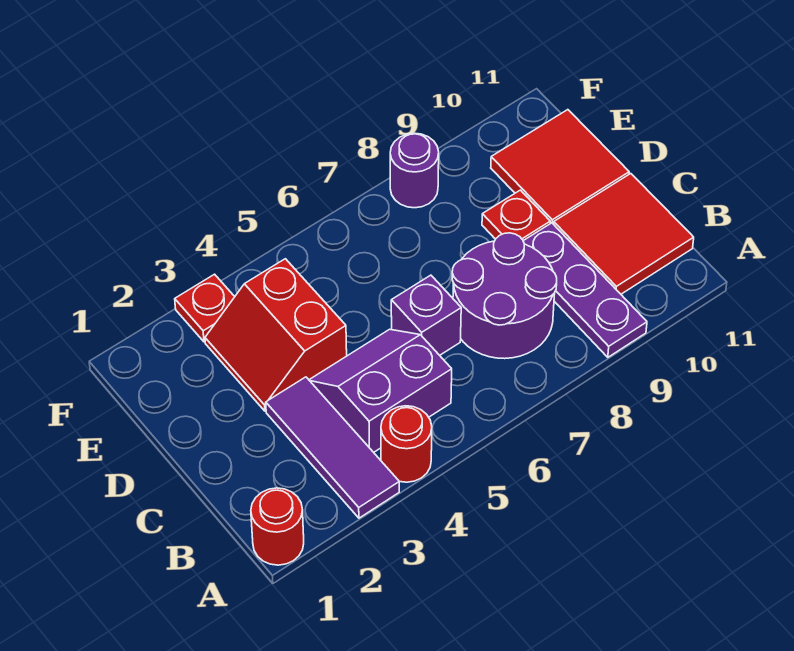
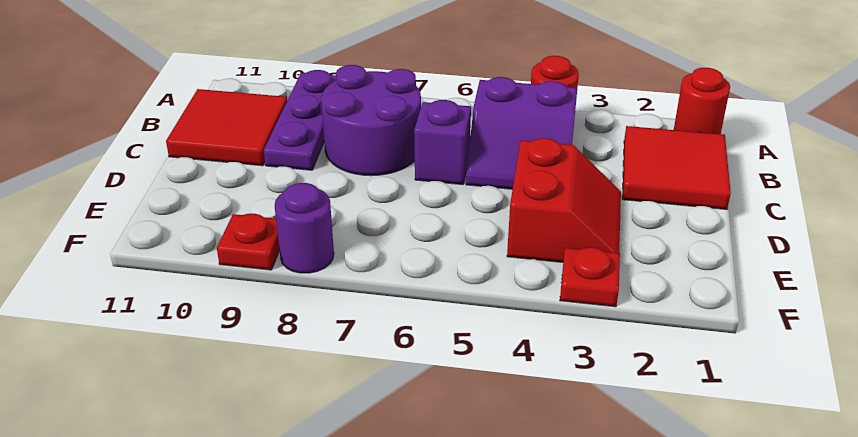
purple tile A3:C3 level 1 -> none
red plate D9 level 1 -> red plate F9 level 1
red tile D10:E11 level 1 -> red tile B1:C2 level 1

